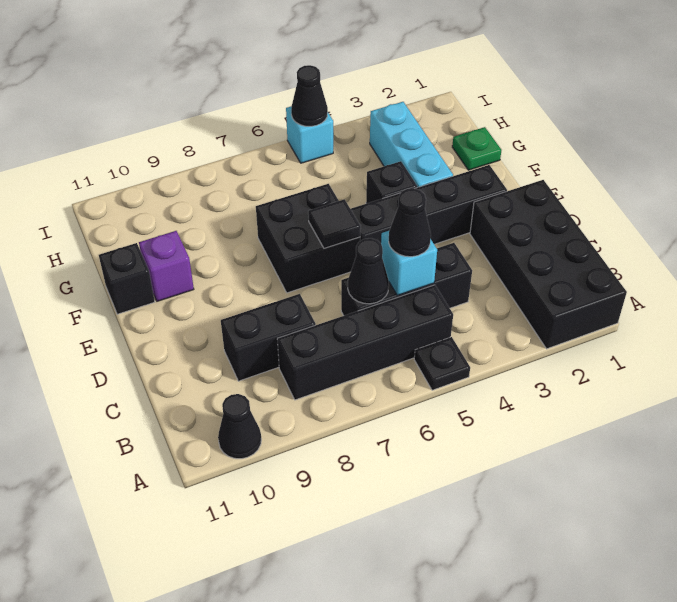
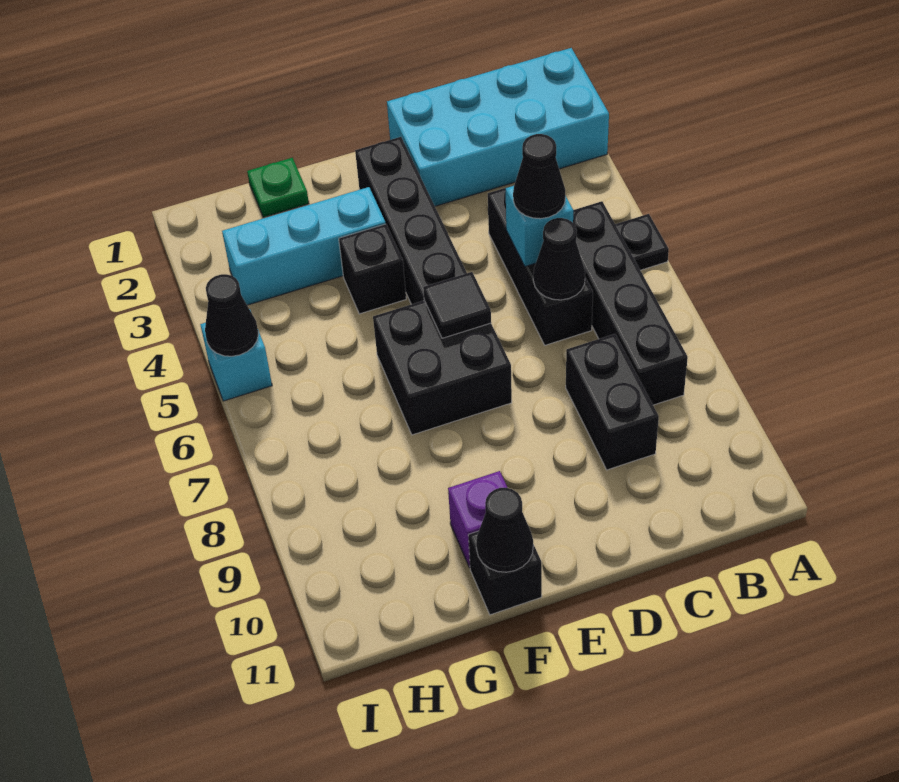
black brick A1:D2 level 1 -> cyan brick A1:D2 level 1
black cone A10 level 1 -> black cone F11 level 2

